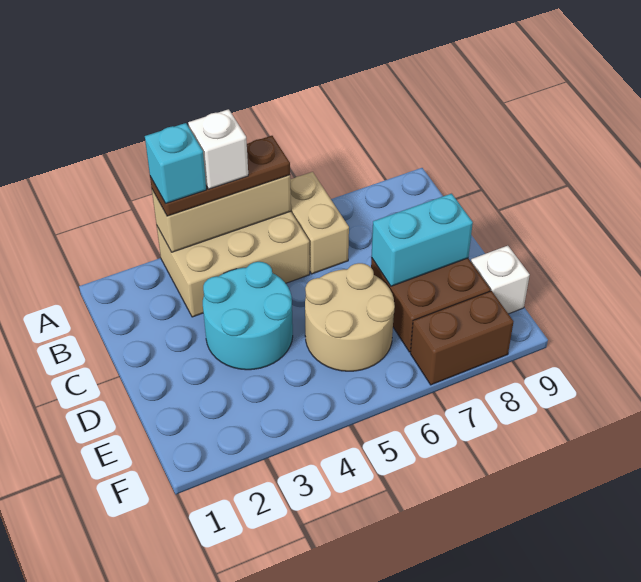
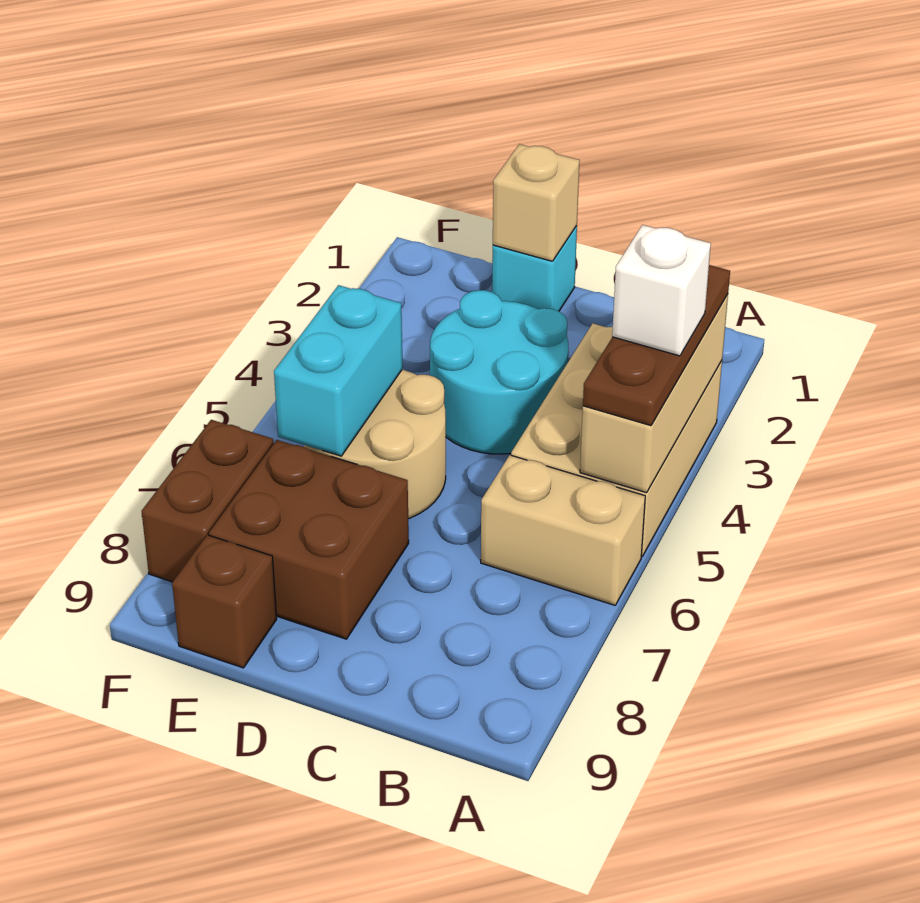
cyan brick A3 level 4 -> cyan brick D1 level 1
none -> tan brick D1 level 2
cyan brick D7:D8 level 2 -> cyan brick E5:E6 level 2
white brick E9 level 1 -> brown brick E9 level 1

